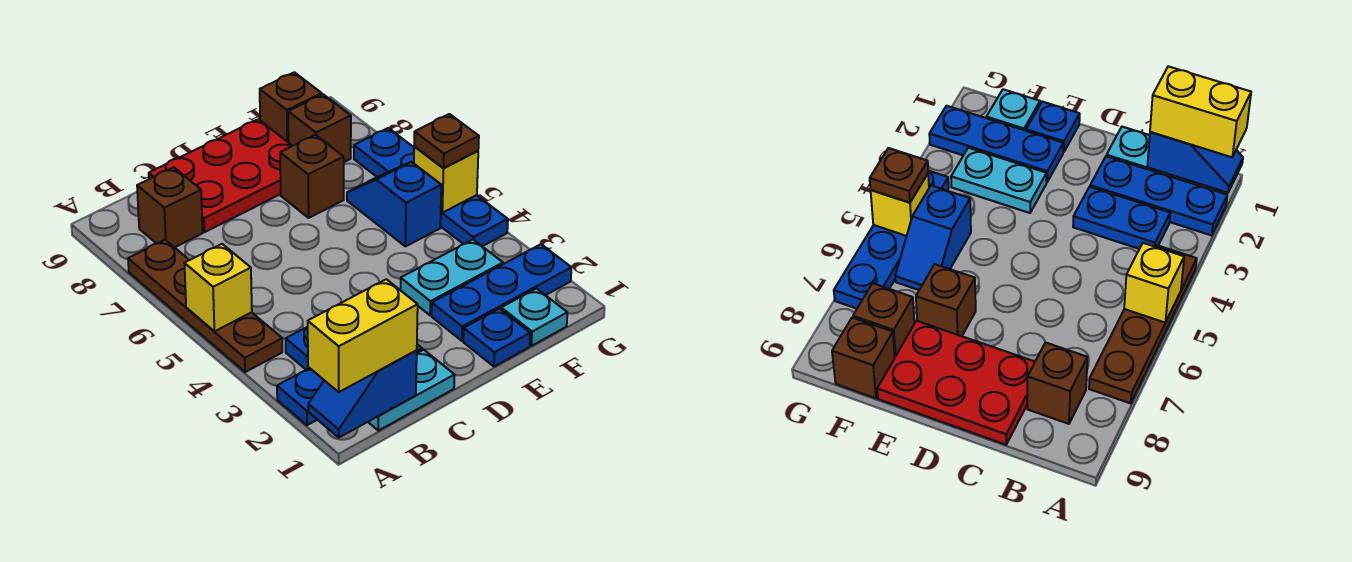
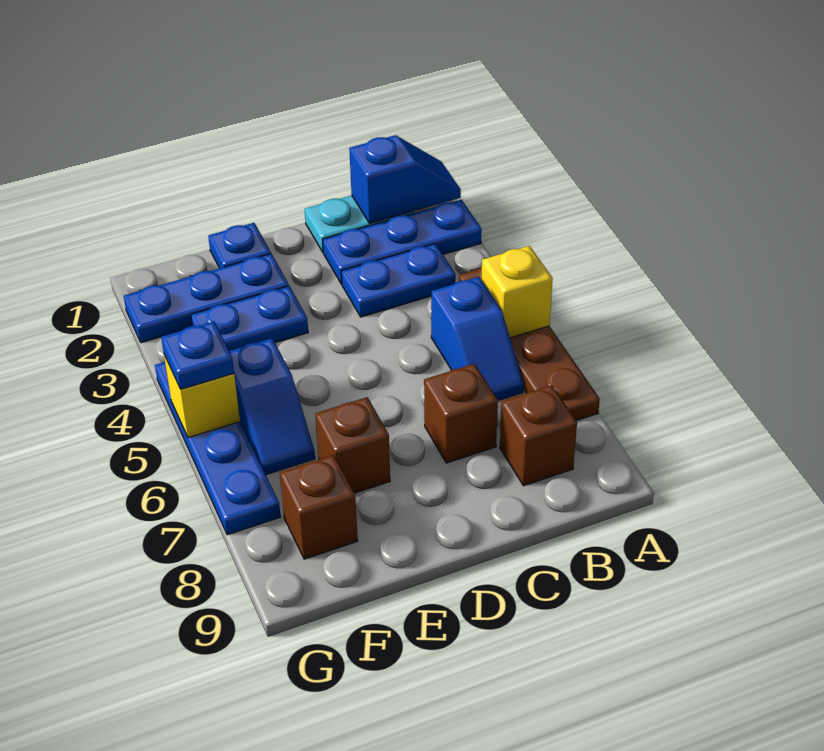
yellow brick A1:B1 level 3 -> none
none -> blue slope B5:B6 level 1 top 5
red plate C8:E9 level 1 -> none
cyan plate E3:F3 level 1 -> blue plate E3:F3 level 1
cyan plate F1 level 1 -> none
brown brick F9 level 1 -> brown brick C7 level 1
brown plate G5 level 3 -> blue plate G5 level 3

